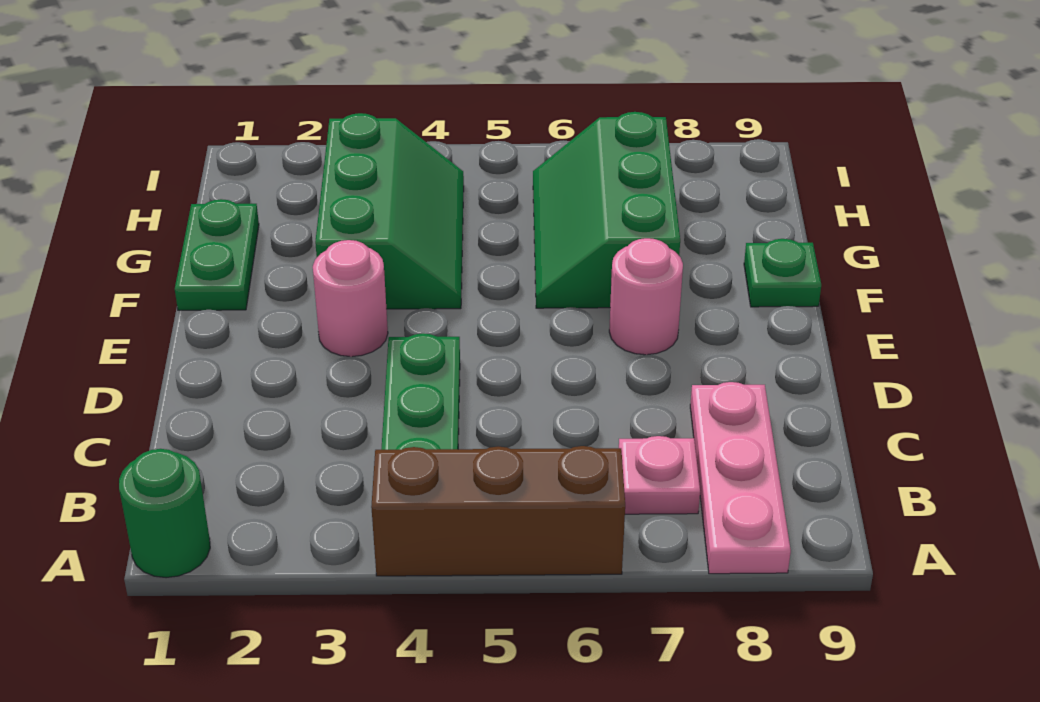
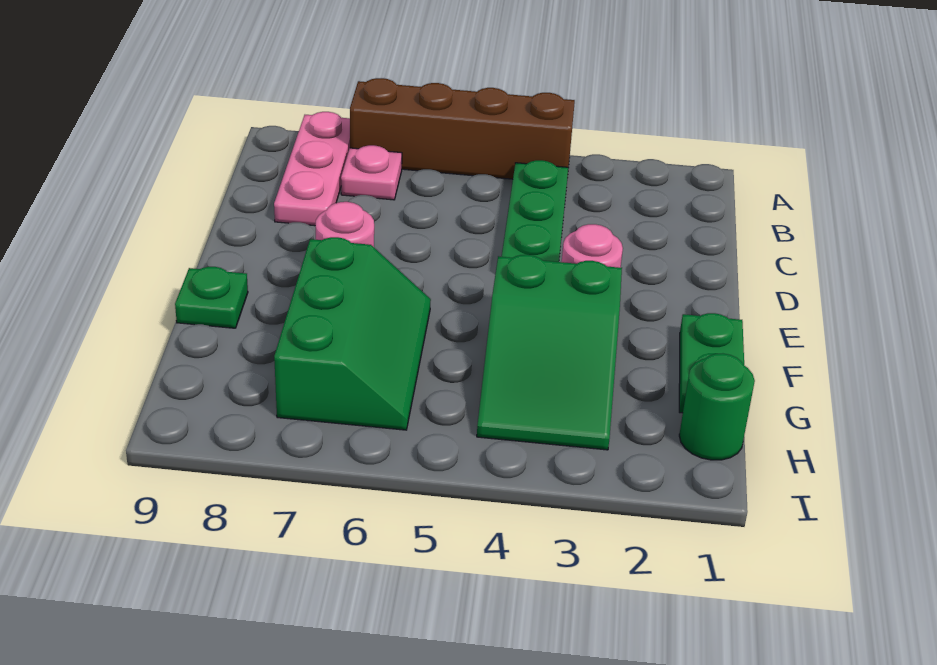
green round brick A1 level 1 -> green round brick H1 level 1
brown brick A4:A6 level 1 -> brown brick A4:A7 level 1
green slope F3:H4 level 1 top 3 -> green slope F3:H4 level 1 top F

